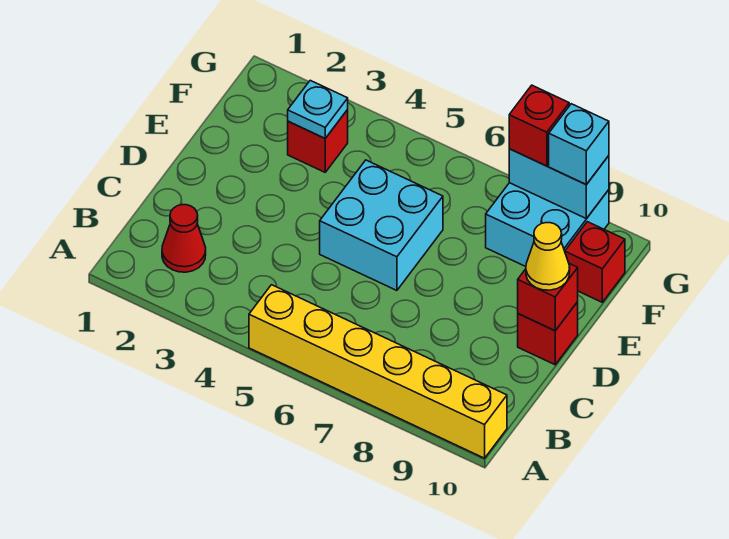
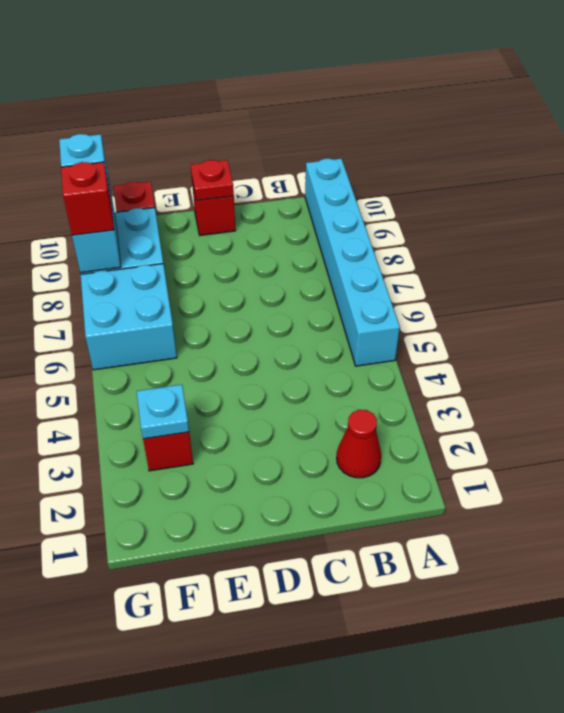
yellow brick A5:A10 level 1 -> cyan brick A5:A10 level 1
cyan brick D5:E6 level 1 -> cyan brick F6:G7 level 1
red brick D10 level 2 -> red plate D10 level 2
yellow cone D10 level 3 -> none

